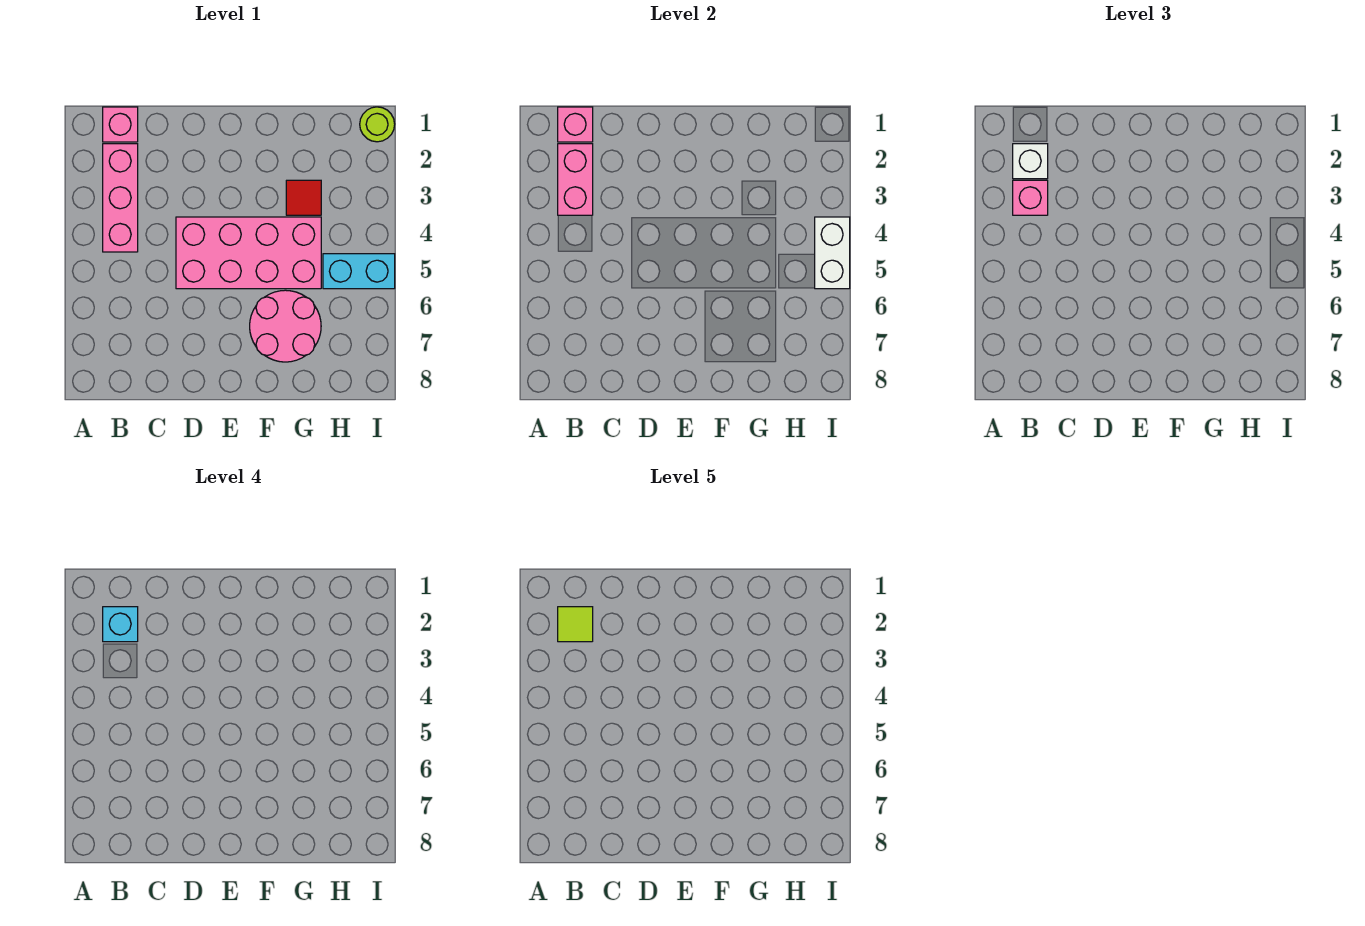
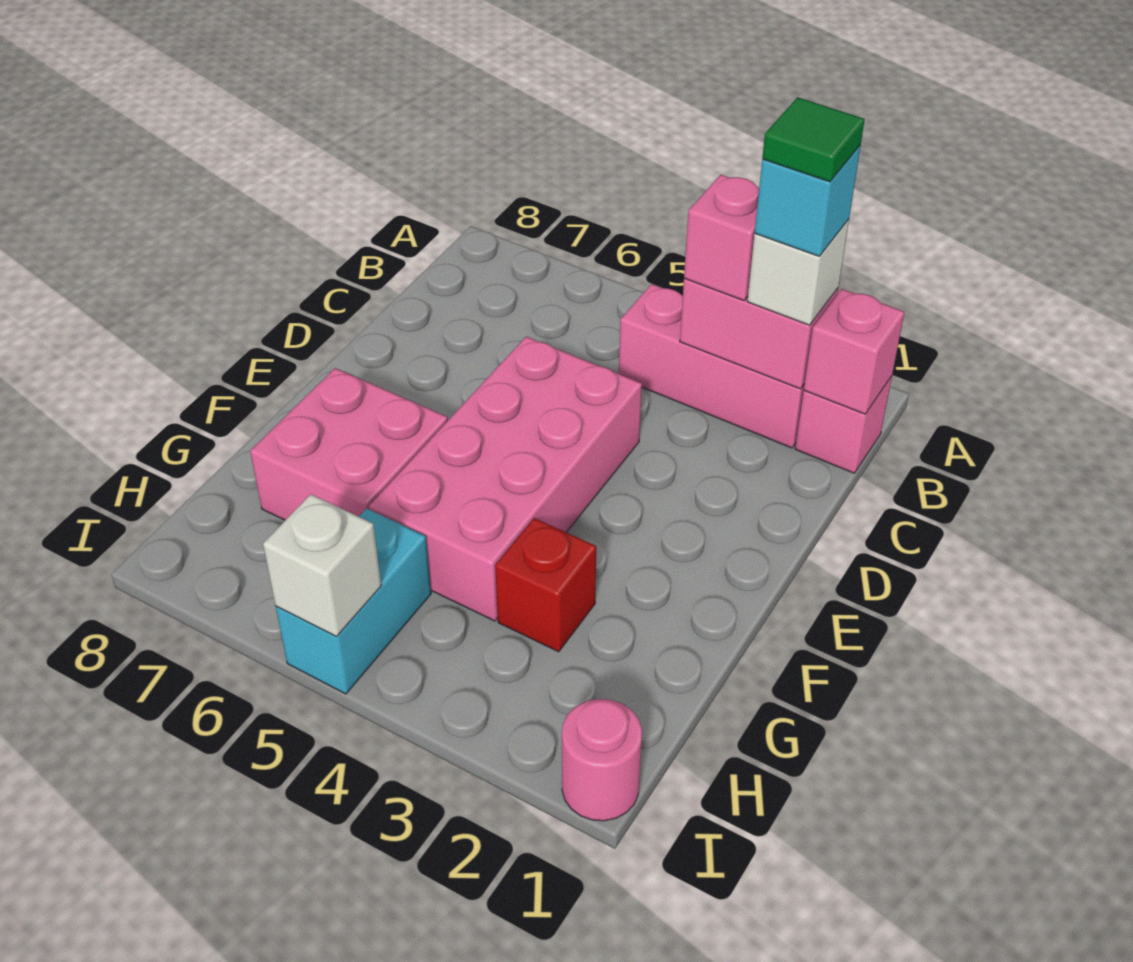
lime tile B2 level 5 -> green tile B2 level 5
pink round brick F6:G7 level 1 -> pink brick F6:G7 level 1
red tile G3 level 1 -> red brick G3 level 1
lime round brick I1 level 1 -> pink round brick I1 level 1
white brick I4:I5 level 2 -> white brick I5 level 2

